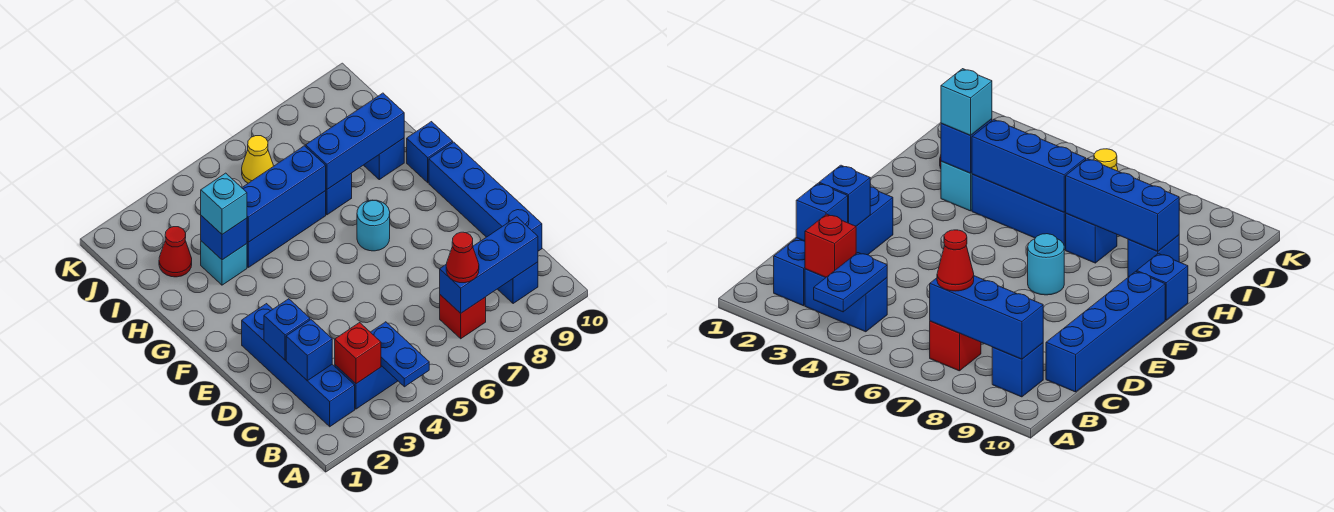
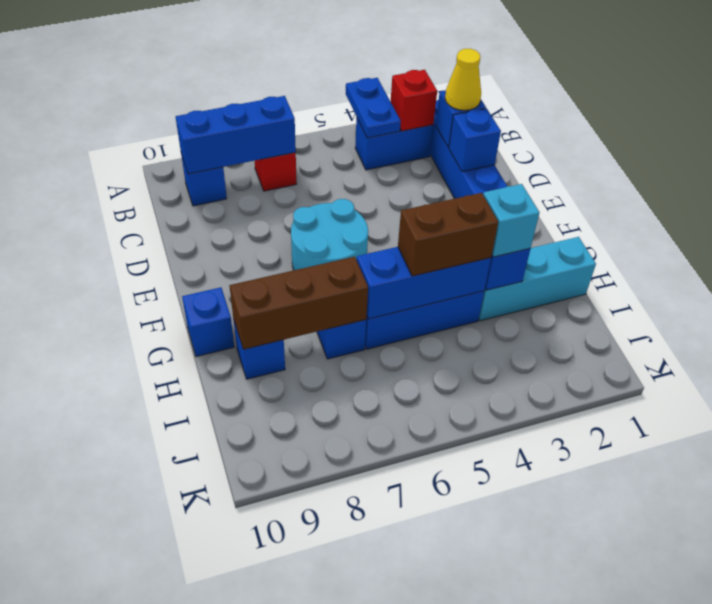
red cone B7 level 3 -> none
blue brick C10:F10 level 1 -> none
cyan round brick F7 level 1 -> cyan round brick E6:F7 level 1
cyan brick H3 level 1 -> cyan brick H1:H3 level 1
none -> brown brick H4:H5 level 3
blue brick H7:H9 level 2 -> brown brick H7:H9 level 2
red cone I2 level 1 -> none
yellow cone J6 level 1 -> yellow cone C2 level 3

